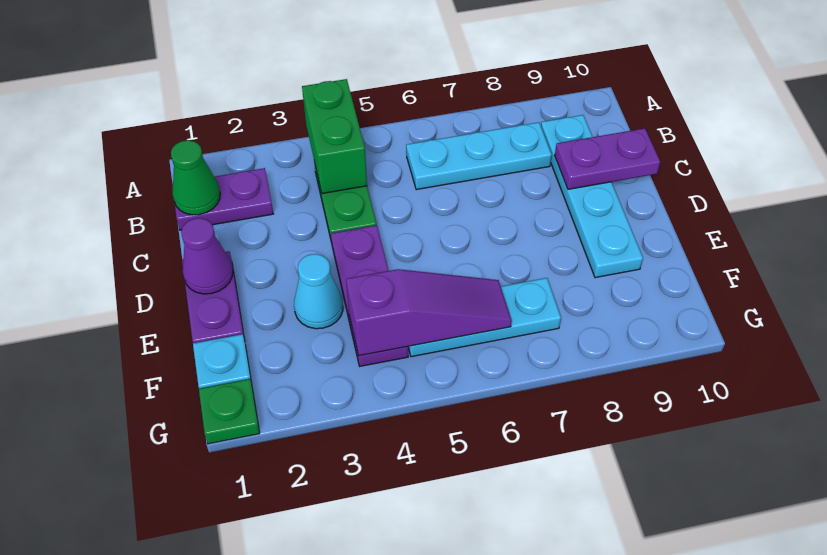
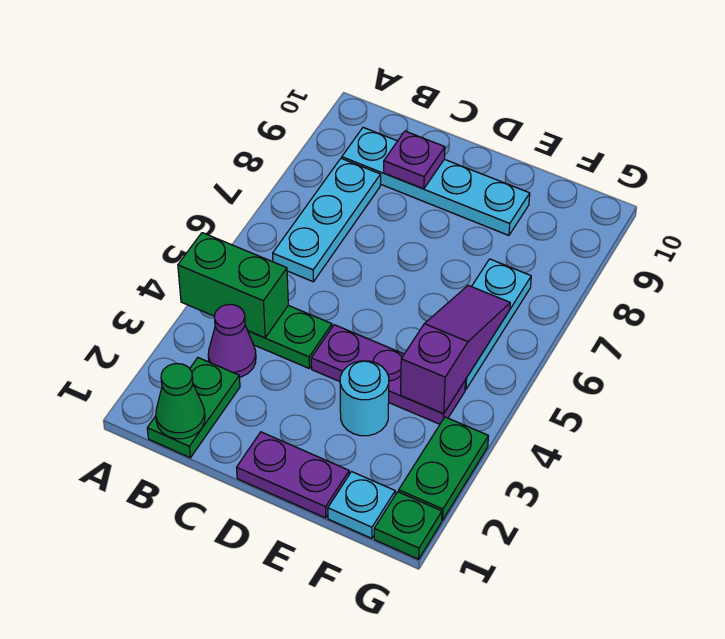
purple plate B1:B2 level 1 -> green plate B1:B2 level 1
purple plate C9:C10 level 2 -> purple plate C9 level 2
purple cone D1 level 2 -> purple cone B3 level 1
cyan cone E3 level 1 -> cyan round brick E3 level 1
none -> green plate G2:G3 level 1

